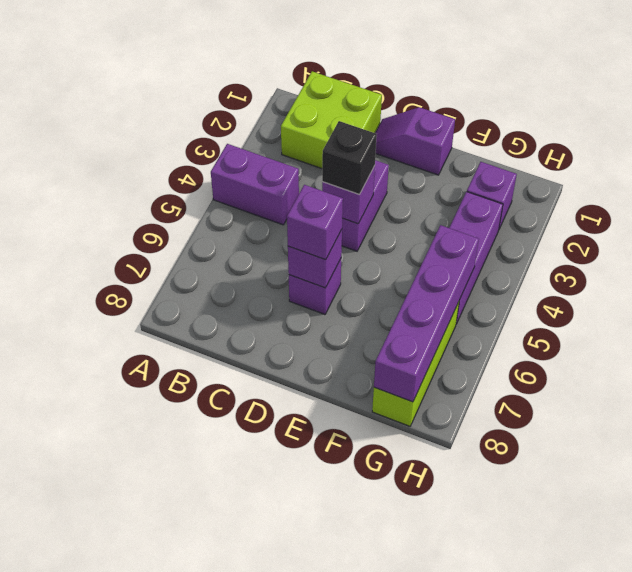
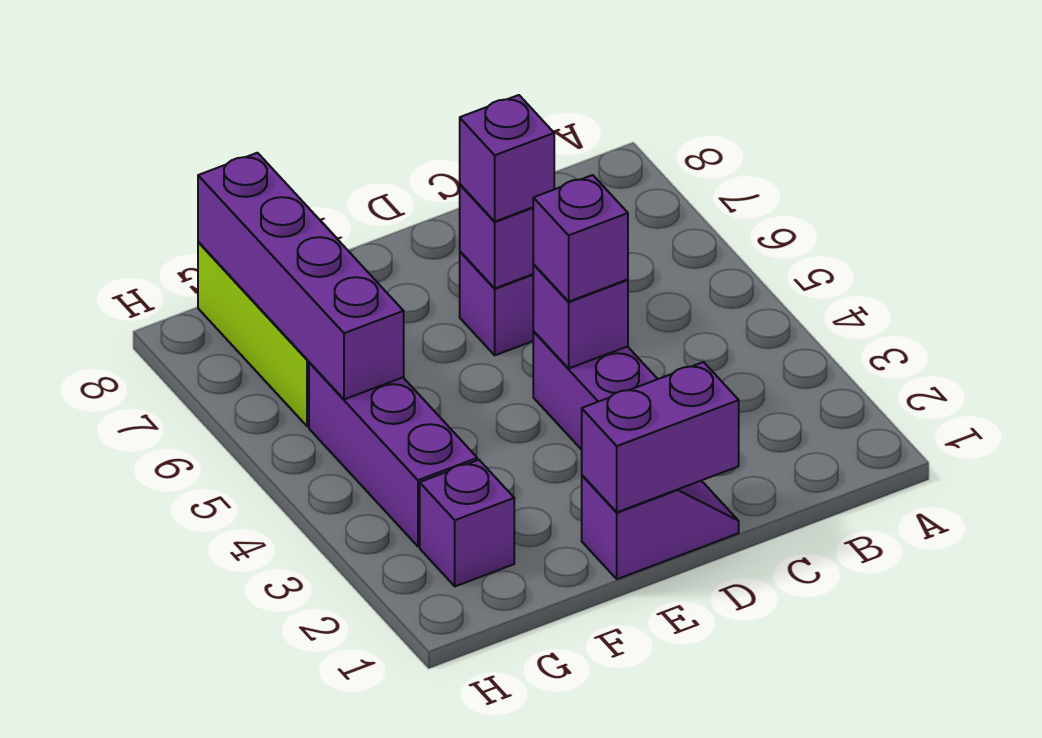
purple brick A4:B4 level 1 -> purple brick D1:E1 level 2
lime brick B1:C2 level 1 -> none
black brick D4 level 3 -> purple brick D4 level 3

